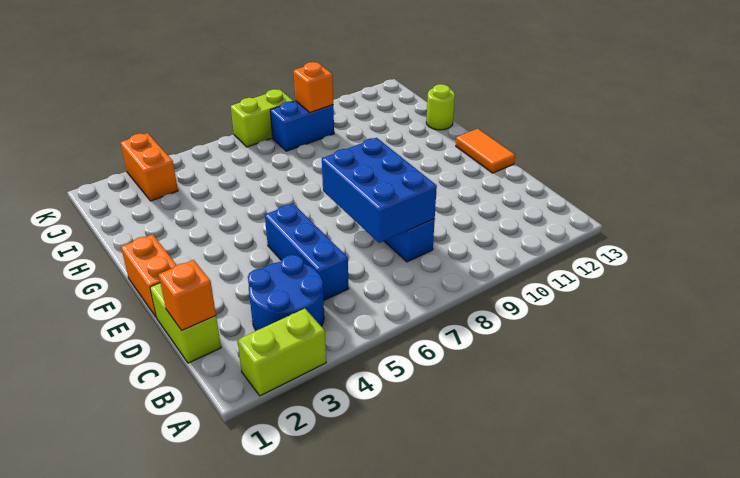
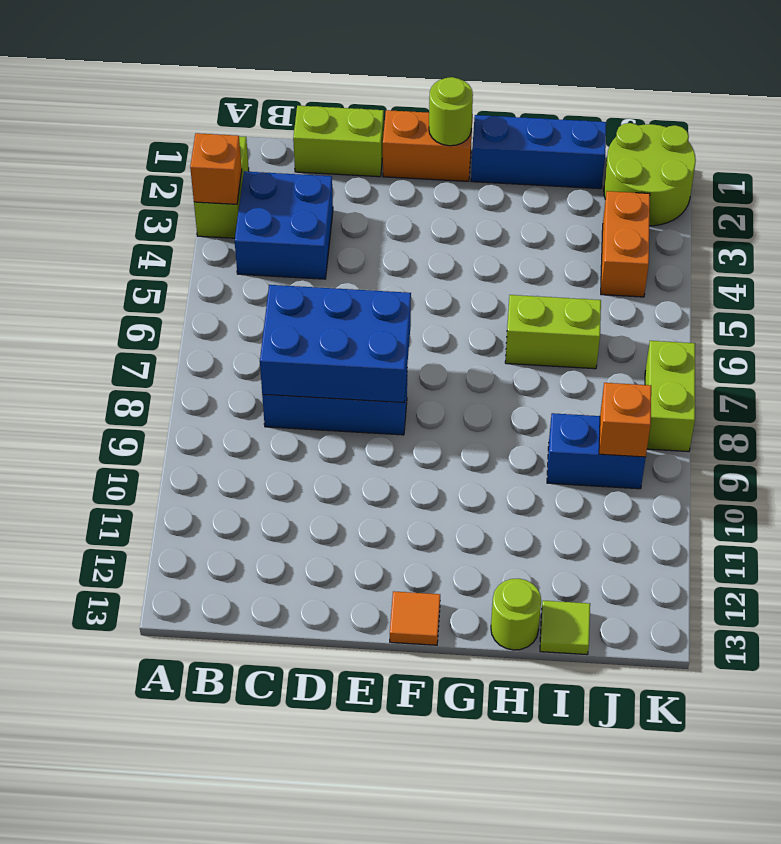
blue round brick B3:C4 level 1 -> blue brick B3:C4 level 1
orange brick C1 level 2 -> orange brick A3 level 2
blue brick C5:E5 level 1 -> blue brick G1:I1 level 1
orange tile E13:F13 level 1 -> orange tile F13 level 1
none -> lime round brick F1 level 2
none -> lime brick H6:I6 level 1
none -> lime tile I13 level 1
none -> lime round brick J1:K2 level 1
orange brick J3:K3 level 1 -> orange brick J3:J4 level 1
blue brick J8:J9 level 1 -> blue brick I9:J9 level 1

